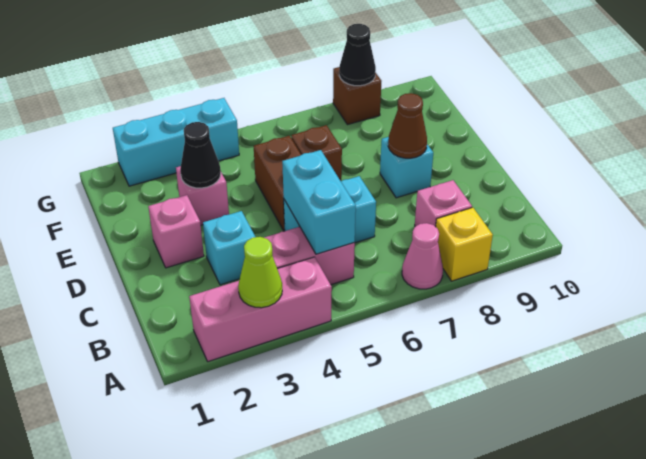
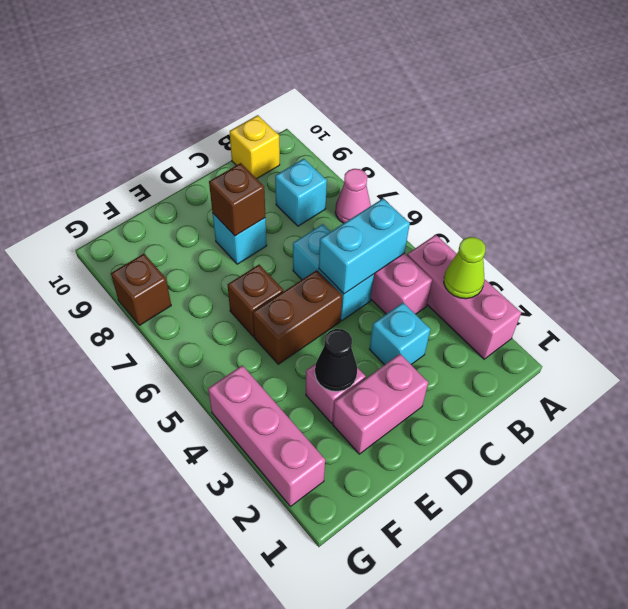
yellow brick A8 level 1 -> yellow brick B10 level 1
pink brick B8 level 1 -> cyan brick B8 level 1
pink brick D2 level 1 -> pink brick D2:E2 level 1
brown cone D8 level 2 -> brown brick D8 level 2
cyan brick G2:G4 level 1 -> pink brick G2:G4 level 1
black cone G8 level 2 -> none

